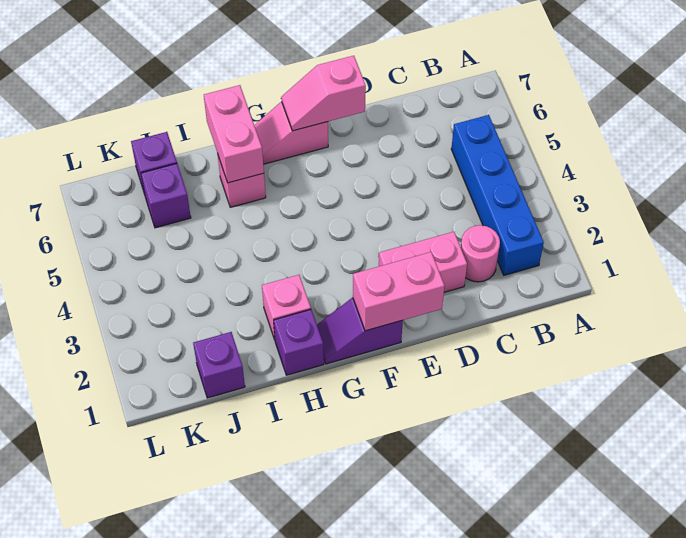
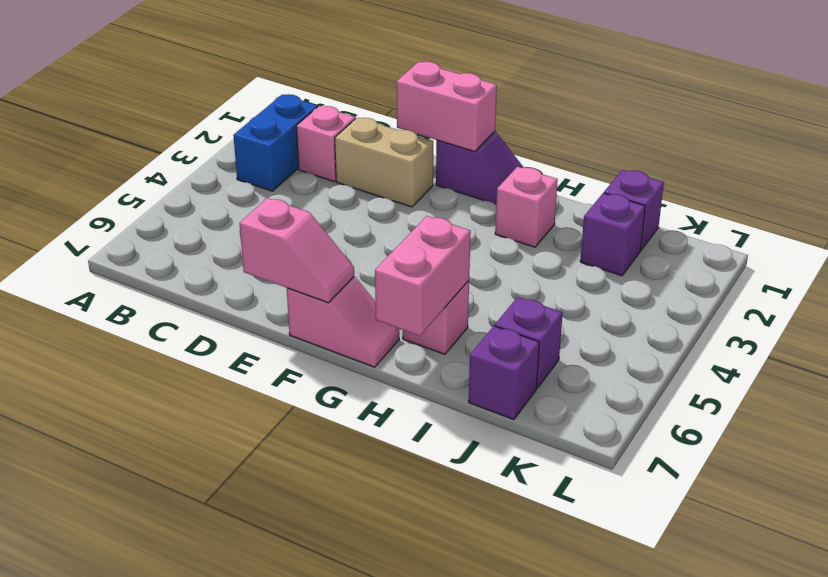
blue brick B2:B5 level 1 -> blue brick B2:B3 level 1
pink round brick C2 level 1 -> pink brick C2 level 1
pink brick D2:E2 level 1 -> tan brick D2:E2 level 1
purple brick H1 level 1 -> purple brick J2 level 1

